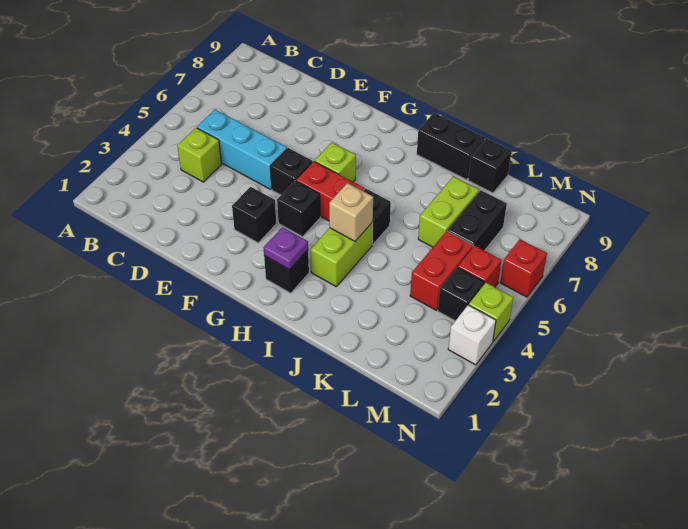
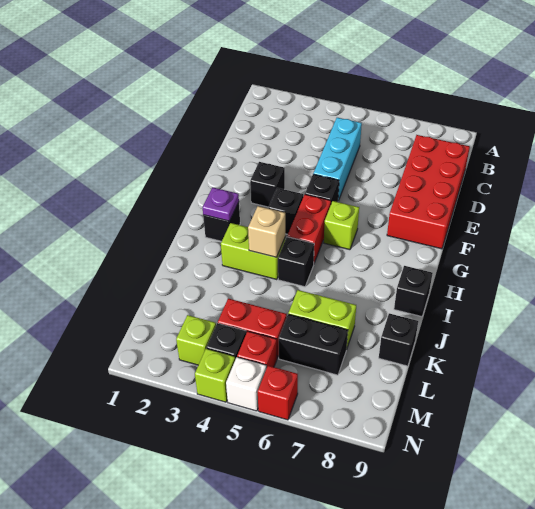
lime brick C4 level 1 -> lime brick M3 level 1
none -> red brick C8:F9 level 1
black brick I9:J9 level 1 -> black brick I9 level 1
white brick N3 level 1 -> white brick N5 level 1

